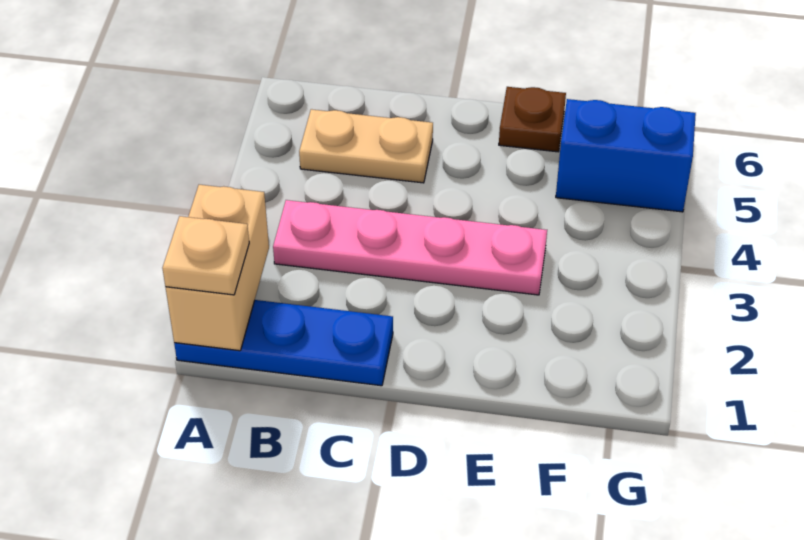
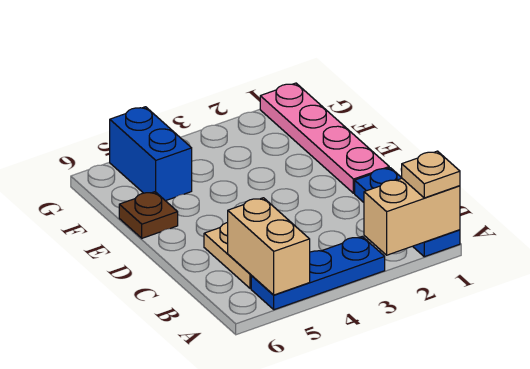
none -> blue plate A3:A5 level 1
none -> tan brick A5:B5 level 2
pink plate B3:E3 level 1 -> pink plate D1:G1 level 1

